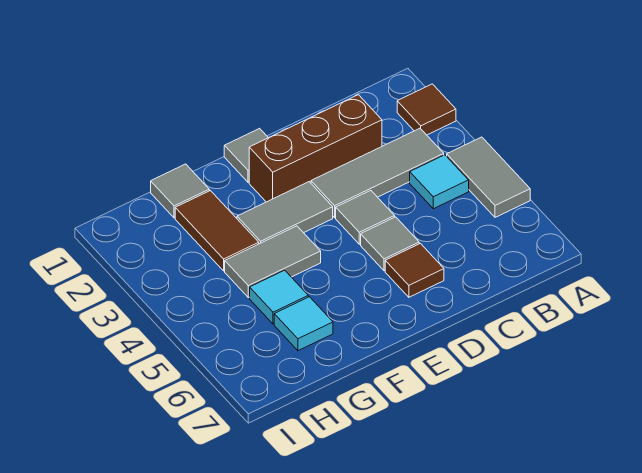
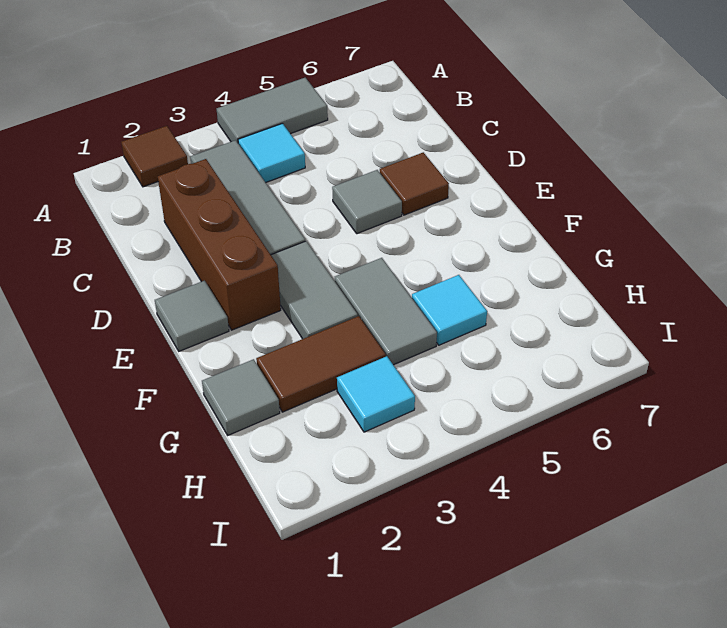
grey tile D4 level 1 -> none
cyan tile G6 level 1 -> cyan tile H3 level 1

